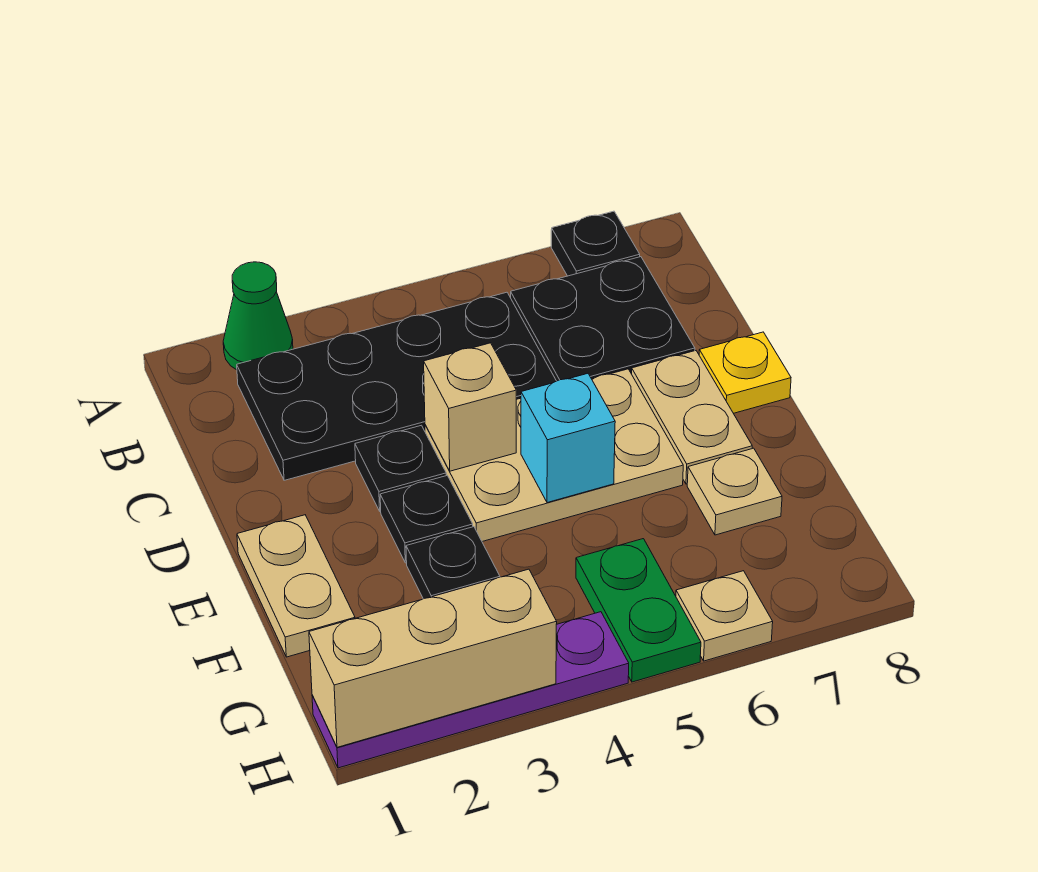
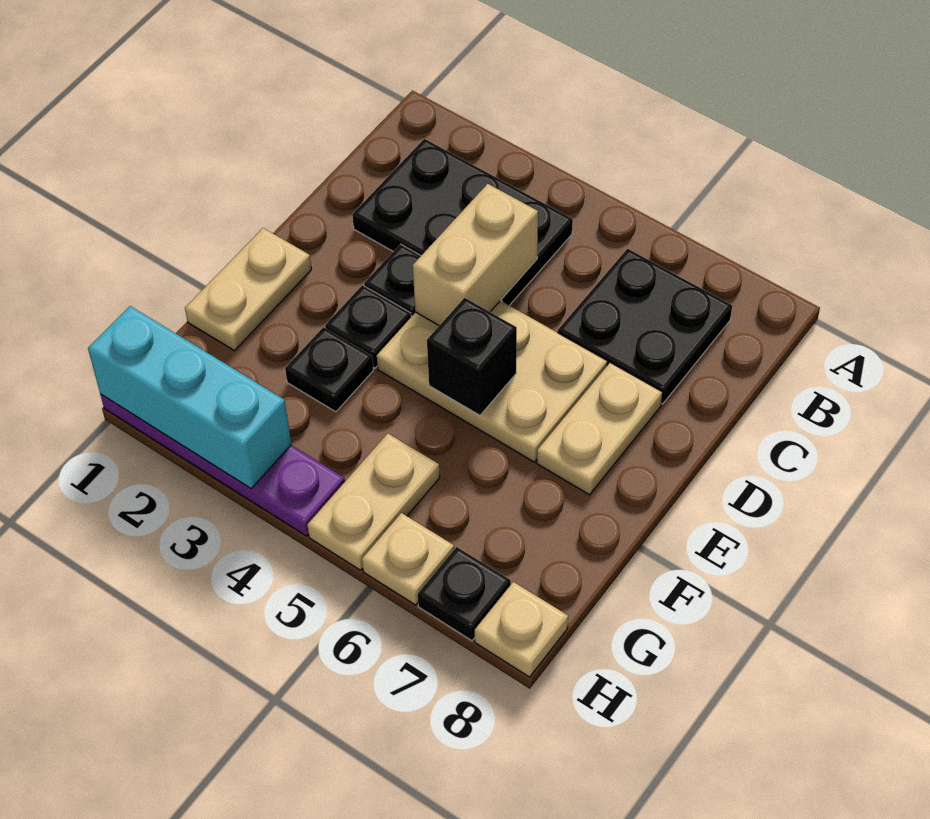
green cone A2 level 1 -> none
black plate A7 level 1 -> black plate H7 level 1
black plate B2:C5 level 1 -> black plate B2:C4 level 1
tan brick D4 level 2 -> tan brick C4:D4 level 2
yellow plate D8 level 1 -> none
cyan brick E5 level 2 -> black brick E5 level 2
tan plate F7 level 1 -> tan plate H8 level 1
green plate G5:H5 level 1 -> tan plate G5:H5 level 1
tan brick H1:H3 level 2 -> cyan brick H1:H3 level 2

